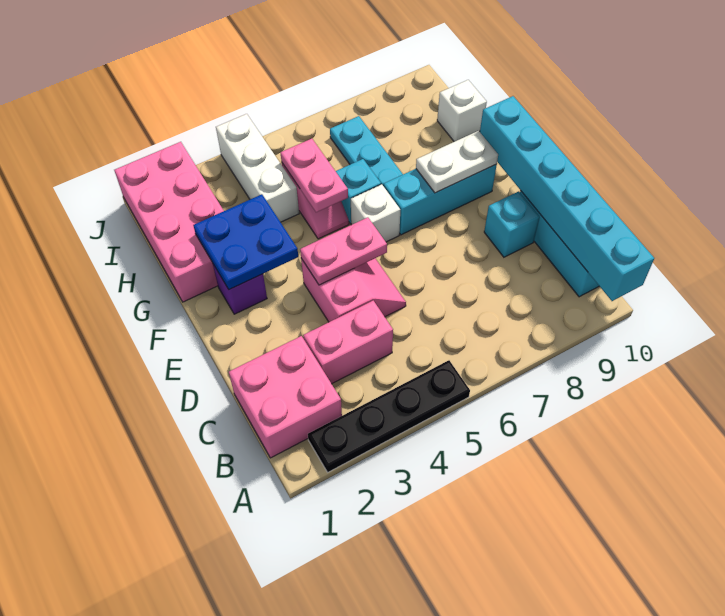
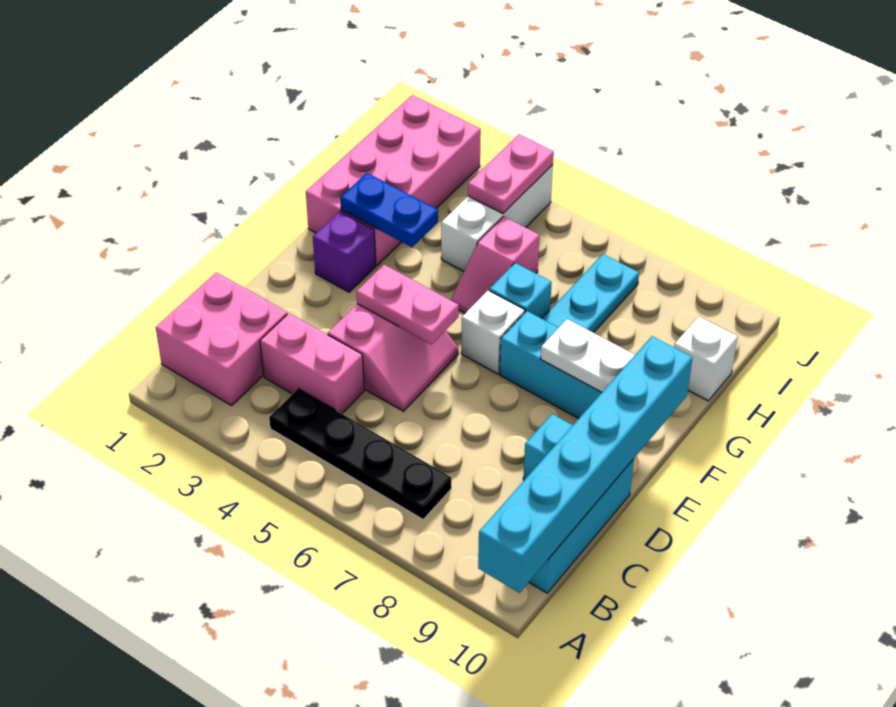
black plate A2:A5 level 1 -> black plate B4:B7 level 1
blue plate F2:G3 level 2 -> blue plate G2:G3 level 2
pink plate G5:H5 level 2 -> pink plate I4:J4 level 2

